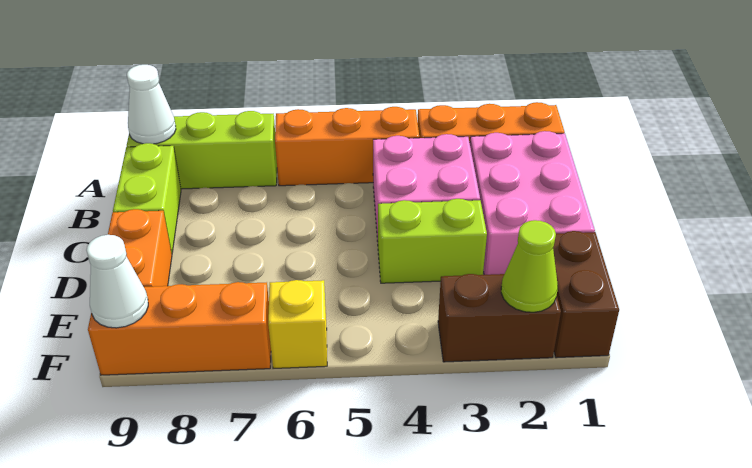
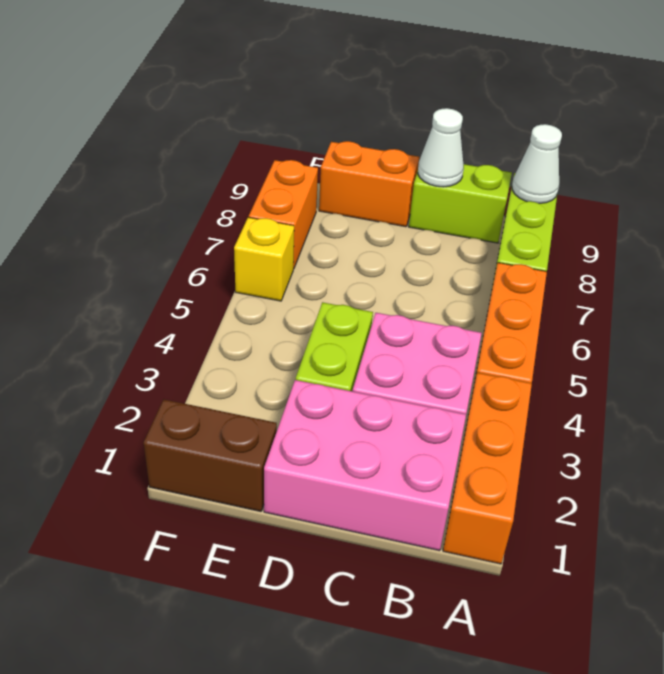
brown brick F2:F3 level 1 -> none
lime cone F2 level 2 -> none
orange brick F7:F9 level 1 -> orange brick F7:F8 level 1
white cone F9 level 2 -> white cone C9 level 2

